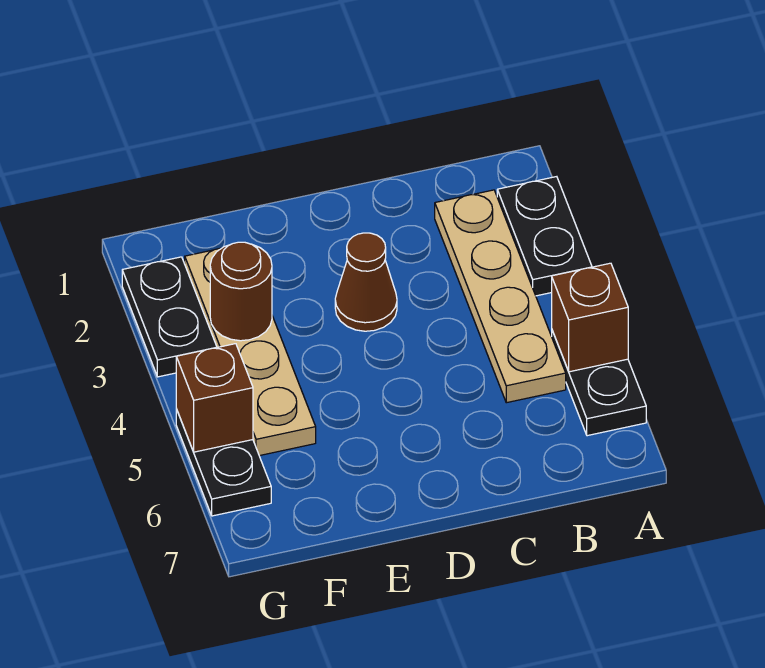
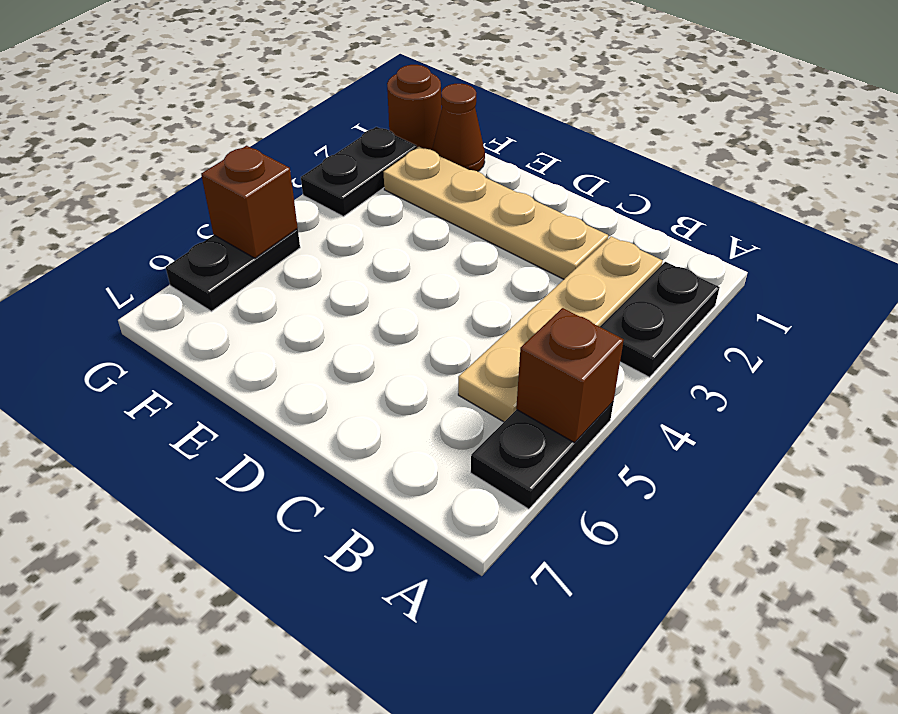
brown cone D3 level 1 -> brown cone F1 level 1
tan plate F2:F5 level 1 -> tan plate C2:F2 level 1
brown round brick F3 level 2 -> brown round brick G1 level 1

